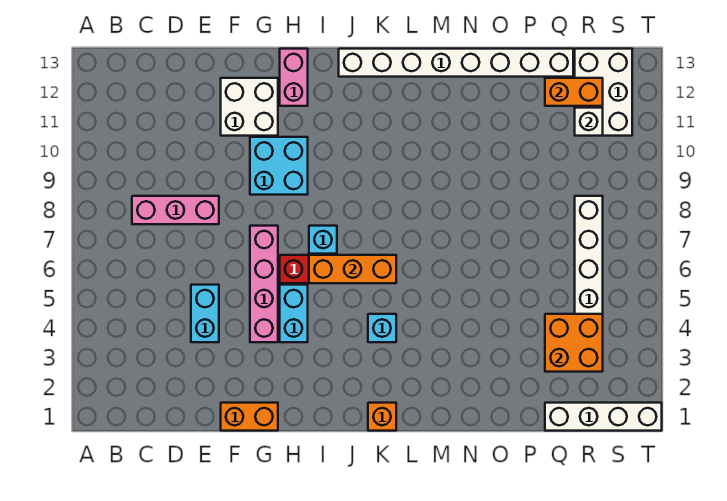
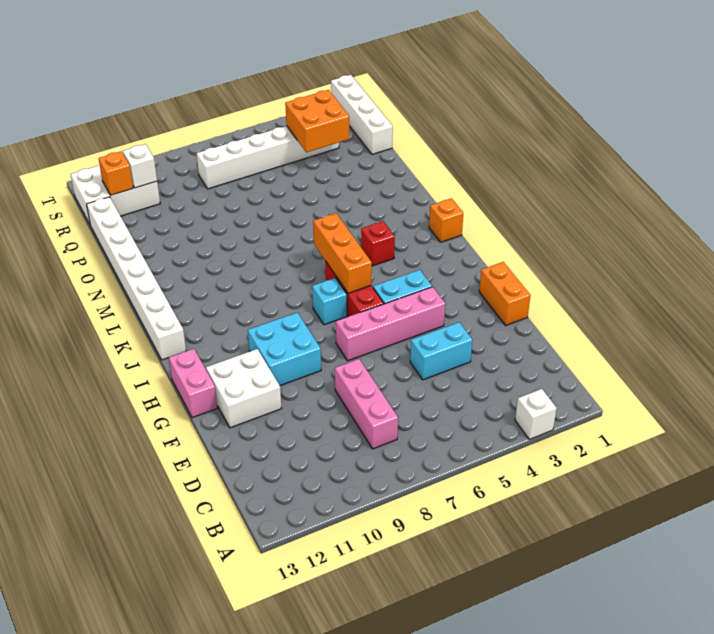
none -> white brick A3 level 1
pink brick H12:H13 level 1 -> pink brick G13:H13 level 1
cyan brick K4 level 1 -> red brick K4 level 1
orange brick Q12:R12 level 2 -> orange brick R12 level 2

